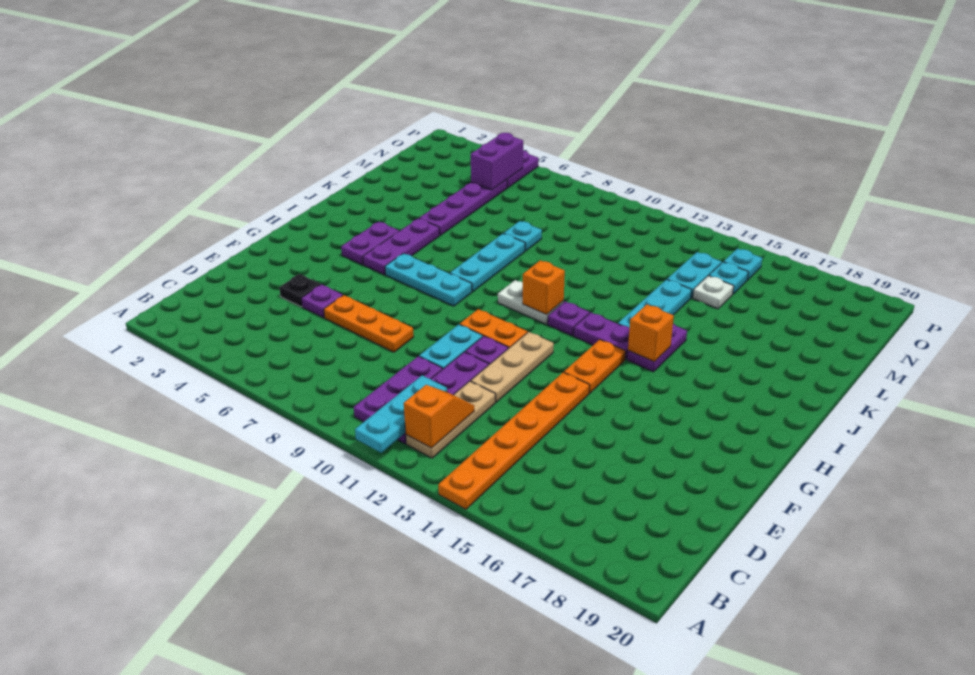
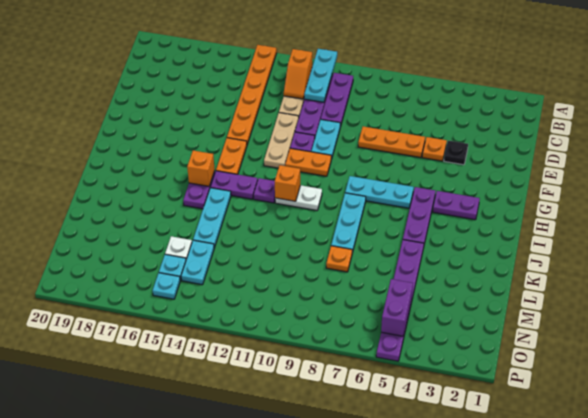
purple plate E5 level 1 -> orange plate E5 level 1
purple plate H4:I4 level 1 -> purple plate H3:H4 level 1
cyan plate L8 level 1 -> orange plate L8 level 1

